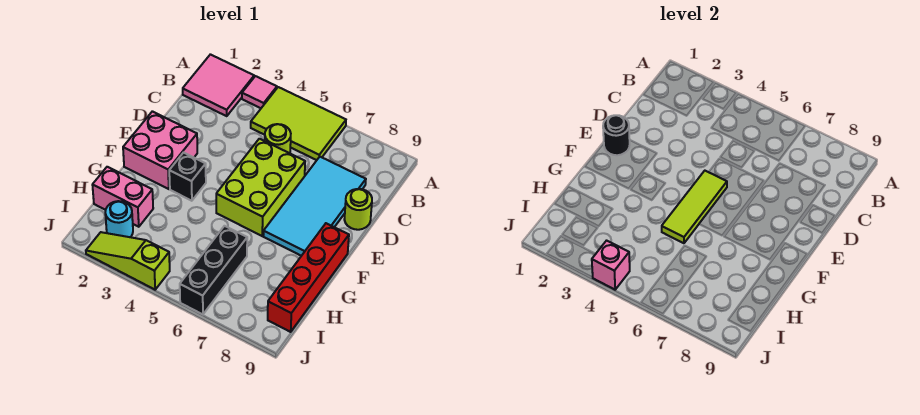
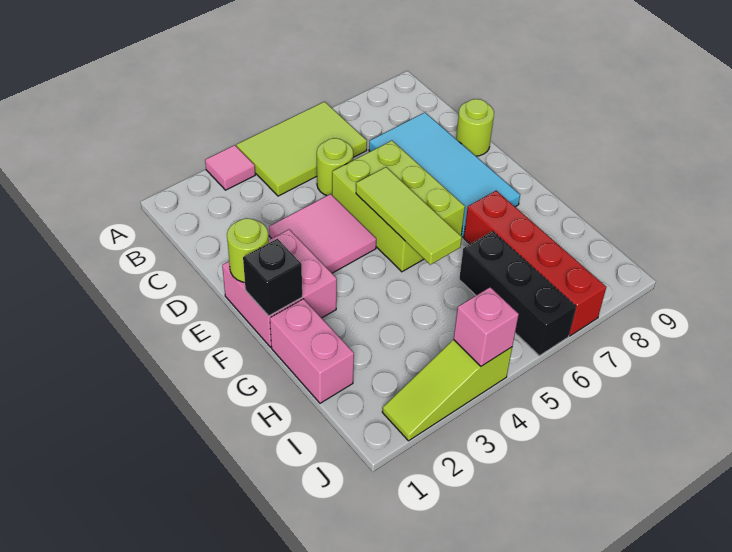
pink tile A1:B2 level 1 -> pink tile D3:E4 level 1
black round brick E1 level 2 -> lime round brick E1 level 2
black brick F3 level 1 -> black brick F1 level 2
red brick F9:I9 level 1 -> red brick G7:J7 level 1
pink brick H1:H2 level 1 -> pink brick G1:H1 level 1
cyan round brick I2 level 1 -> none

